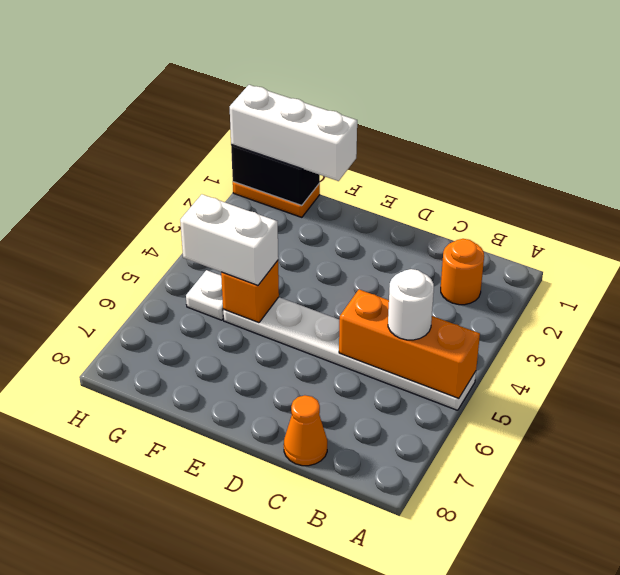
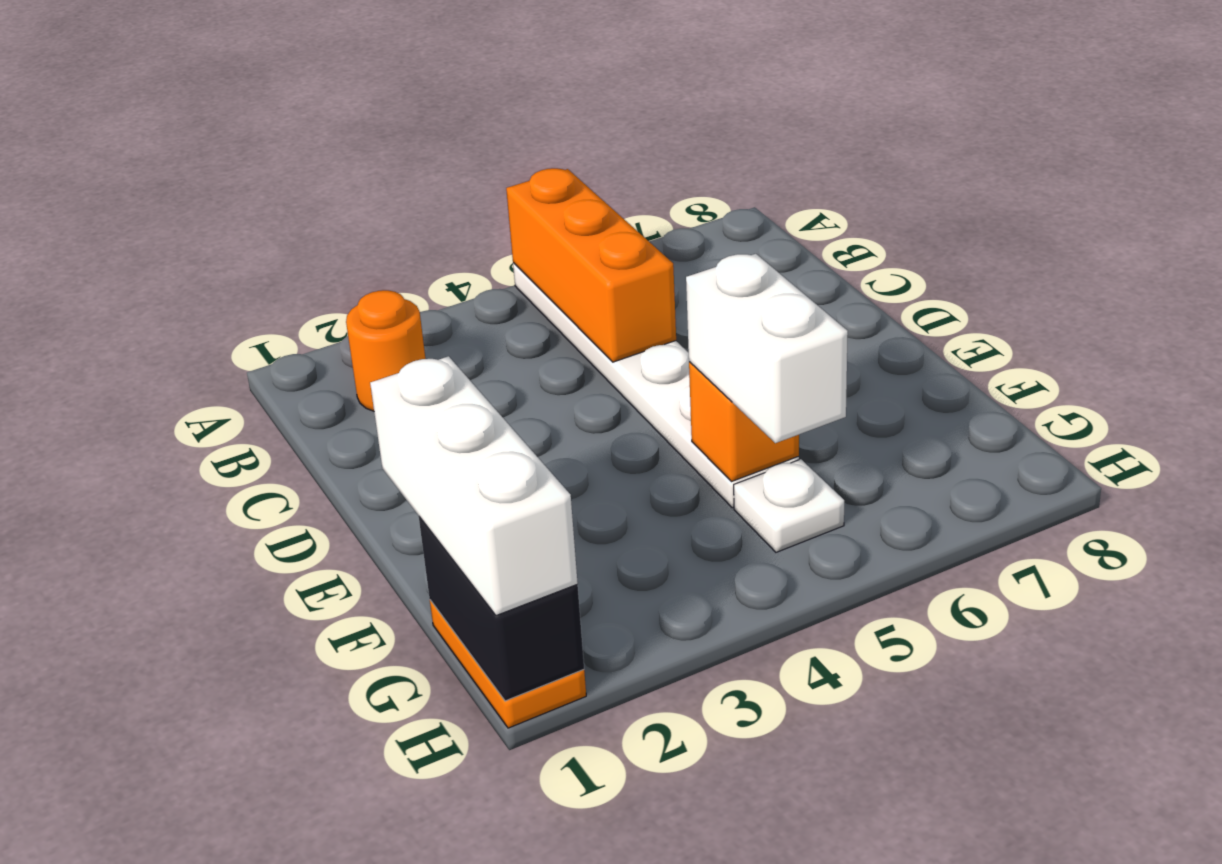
white round brick B5 level 3 -> none
orange cone C8 level 1 -> none

